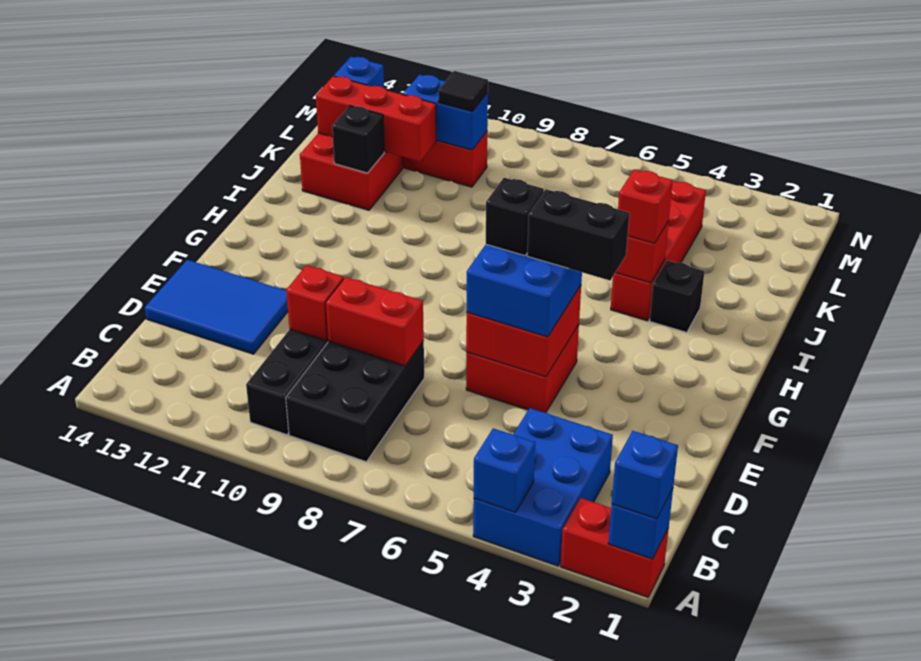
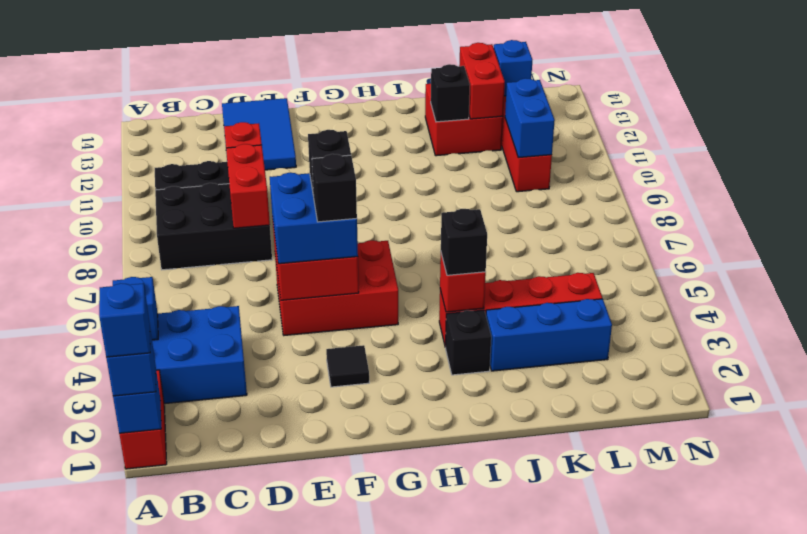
none -> blue brick A1 level 4
red brick E5:F6 level 1 -> red brick E5:G6 level 1
black brick F4:F5 level 4 -> black brick F5 level 4
red brick I4 level 3 -> black brick I4 level 3
none -> blue brick J3:L3 level 1
red brick K11:K13 level 2 -> red brick K12:K13 level 2
black tile L10 level 3 -> black tile F3 level 1

